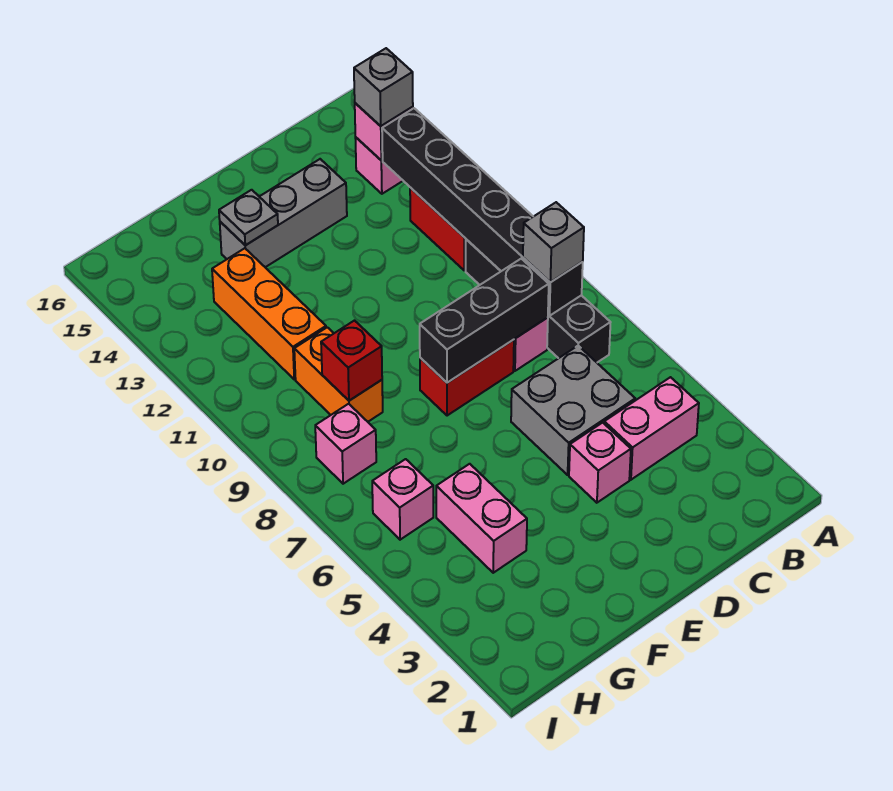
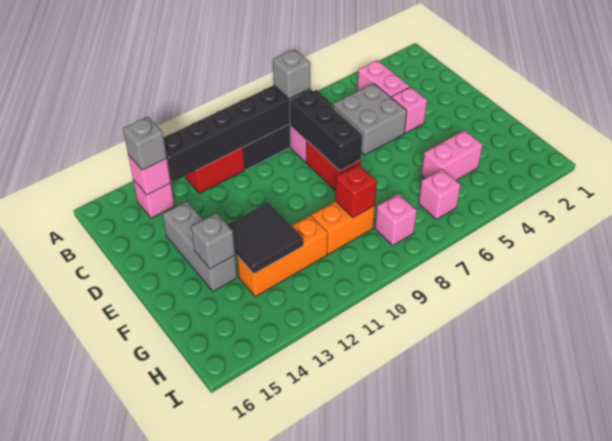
none -> black tile F12:G13 level 2
grey plate F14 level 2 -> grey brick F14 level 2

